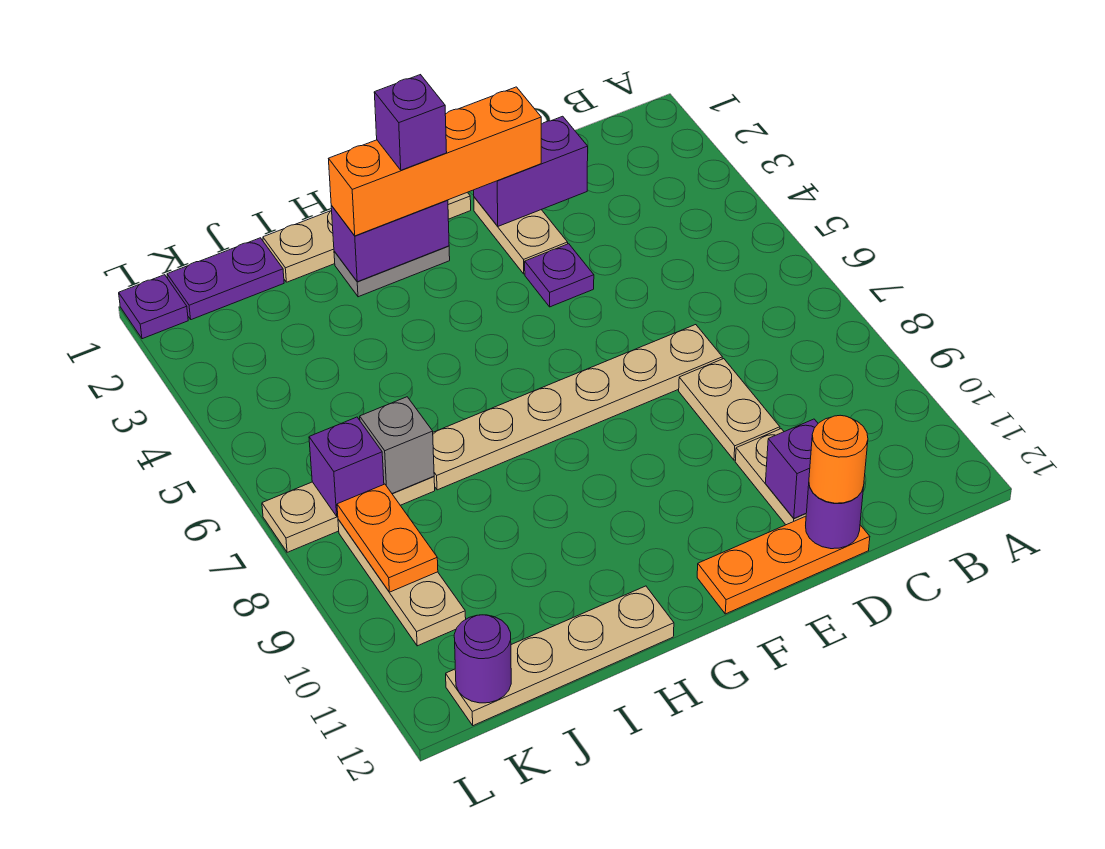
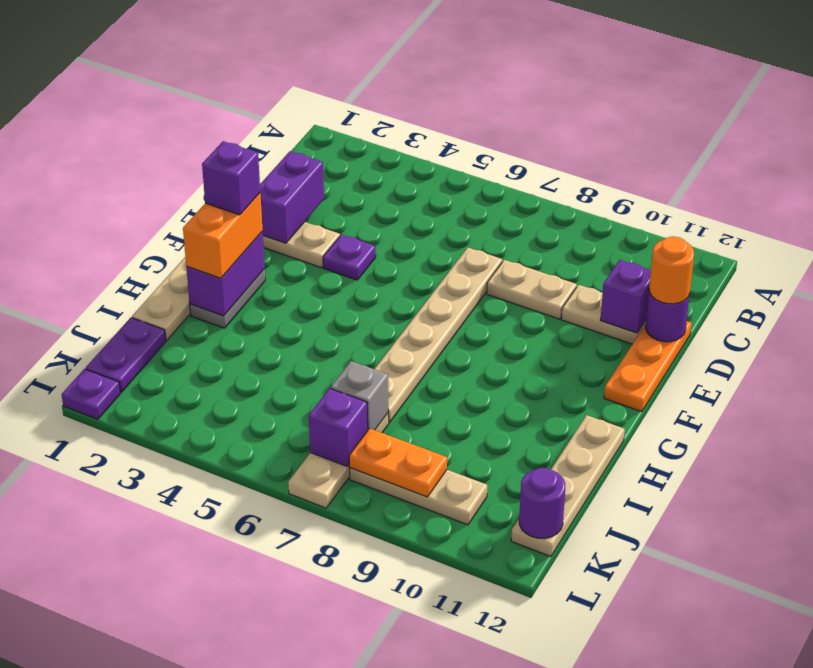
orange brick E2:H2 level 3 -> orange brick G2:H2 level 3

